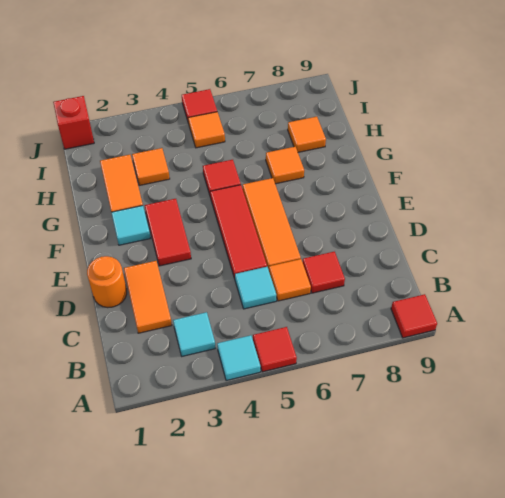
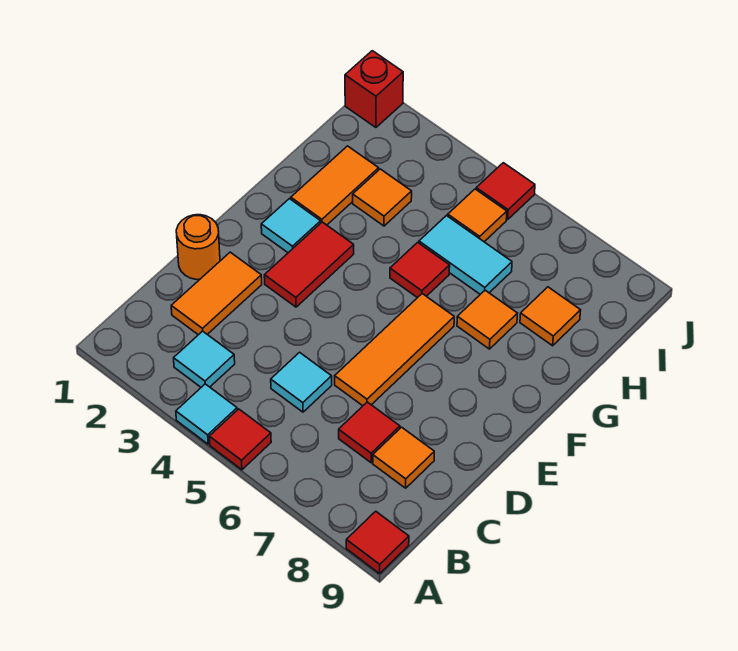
orange tile C6 level 1 -> orange tile C8 level 1
red tile D5:F5 level 1 -> none
none -> cyan tile H5:H6 level 1

